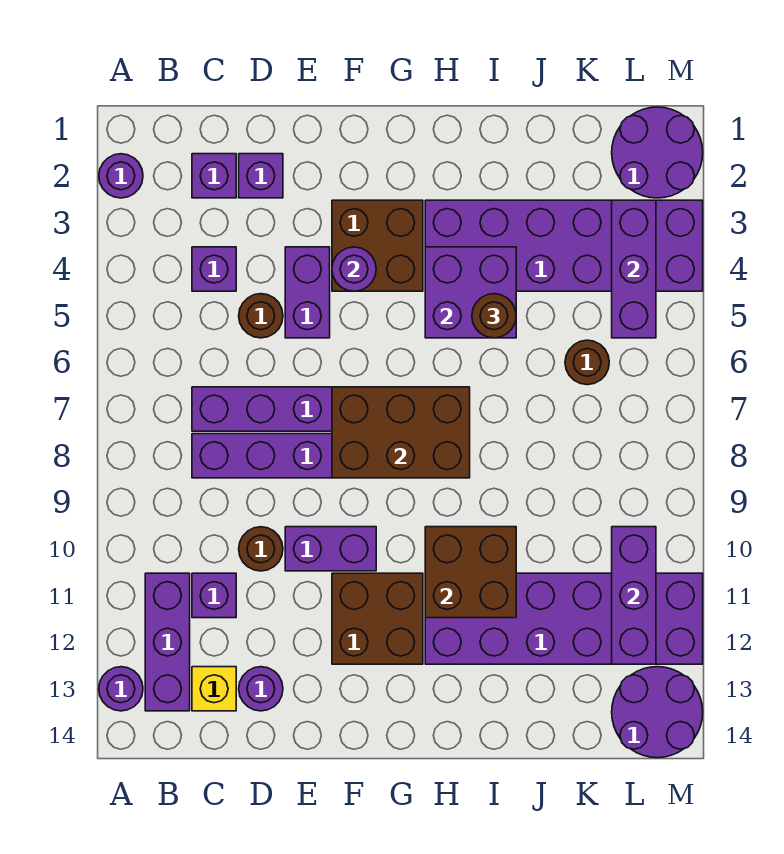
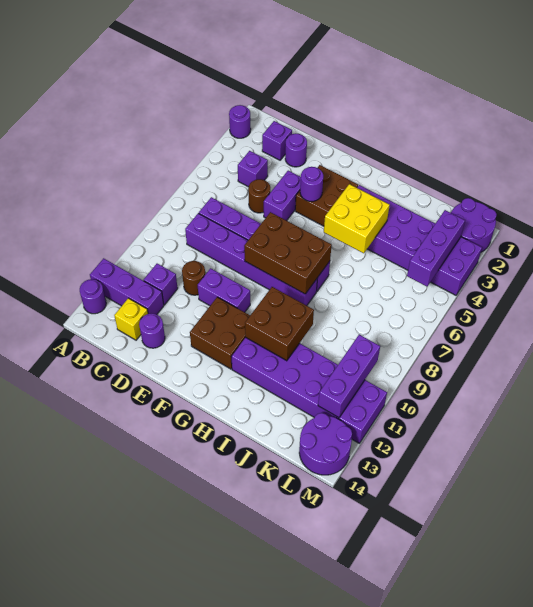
purple brick B11:B13 level 1 -> purple brick A12:C12 level 1
purple brick D2 level 1 -> purple round brick D2 level 1
purple brick H4:I5 level 2 -> yellow brick H4:I5 level 2
brown round brick I5 level 3 -> none
brown round brick K6 level 1 -> none

